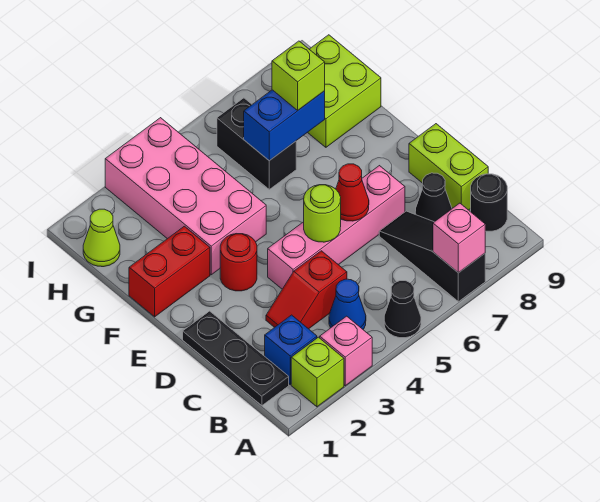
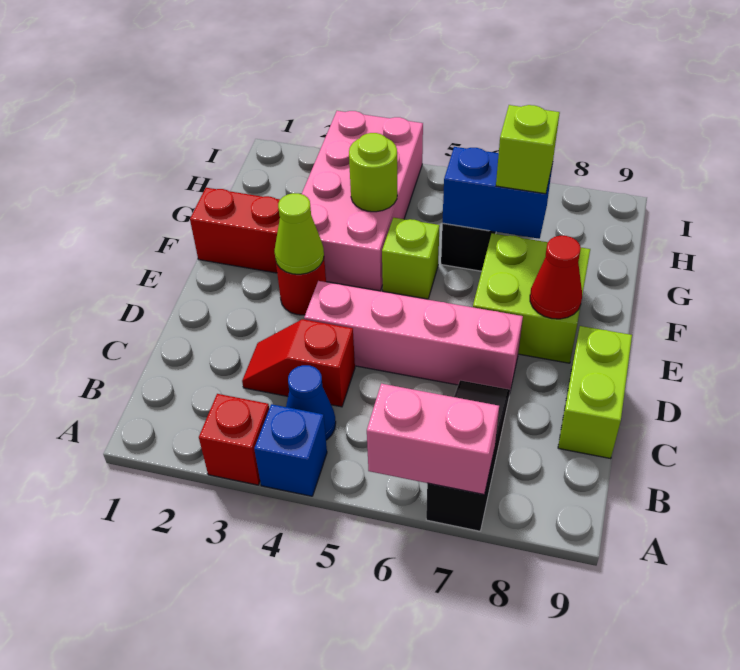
lime brick A2 level 1 -> lime brick F5 level 1
pink brick A3 level 1 -> red brick A3 level 1
black cone A5 level 1 -> none
pink brick A7 level 2 -> pink brick A6:A7 level 2
black plate B1:D1 level 1 -> none
blue brick B2 level 1 -> blue brick A4 level 1
black round brick B9 level 1 -> none
black cone C8 level 1 -> none
lime round brick D5 level 2 -> lime round brick G4 level 2
red cone D6 level 2 -> red cone E8 level 2
lime brick G8:H9 level 1 -> lime brick E7:F8 level 1
lime cone H1 level 1 -> lime cone E3 level 2

